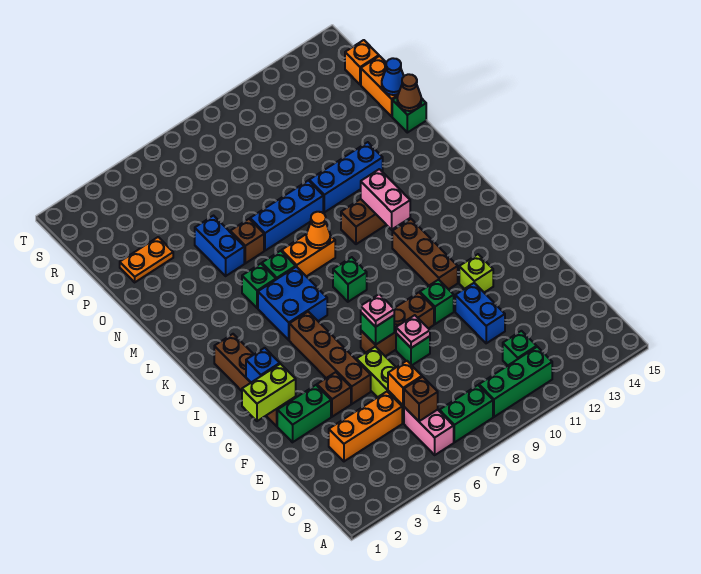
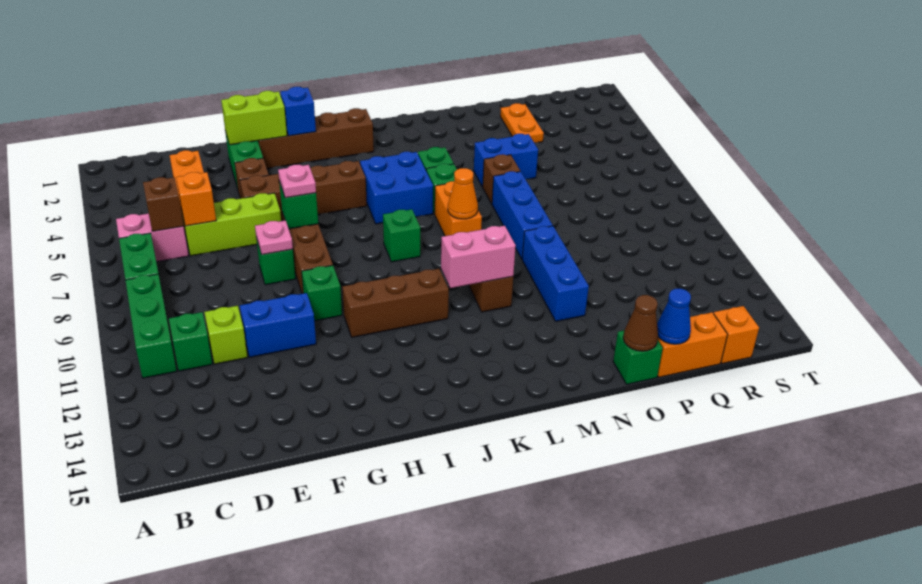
lime brick G1:G2 level 2 -> lime brick F2:G2 level 2
lime brick G12 level 1 -> lime brick D11 level 1

